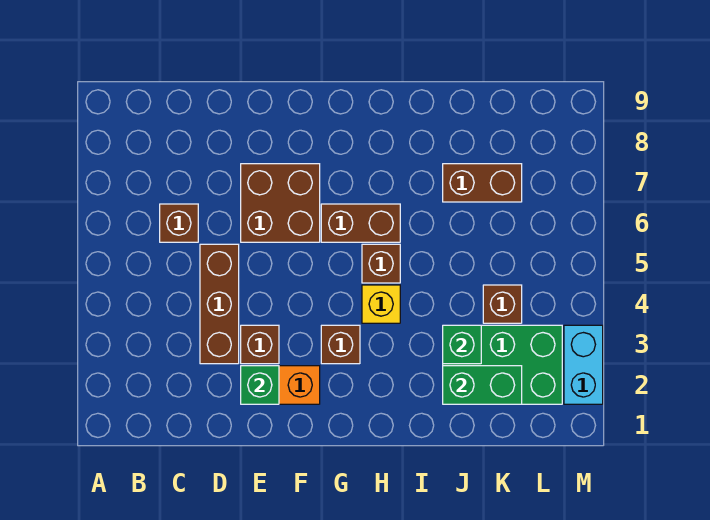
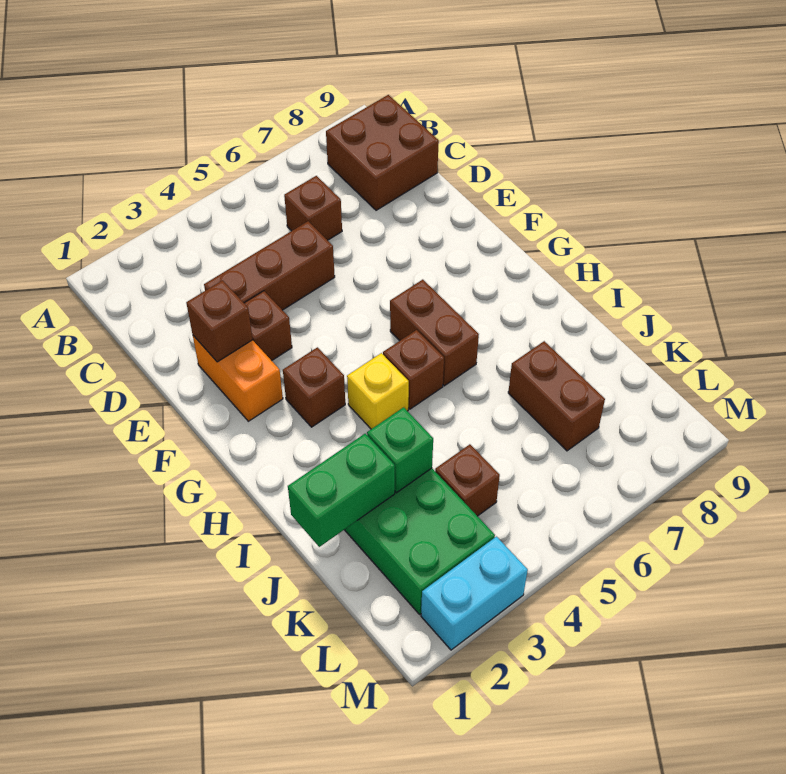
green brick E2 level 2 -> brown brick E2 level 2
brown brick E6:F7 level 1 -> brown brick B8:C9 level 1
green brick J2:K2 level 2 -> green brick J1:J2 level 2

